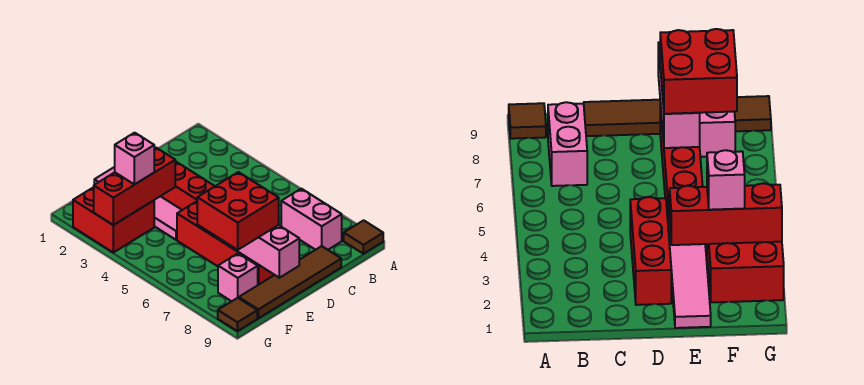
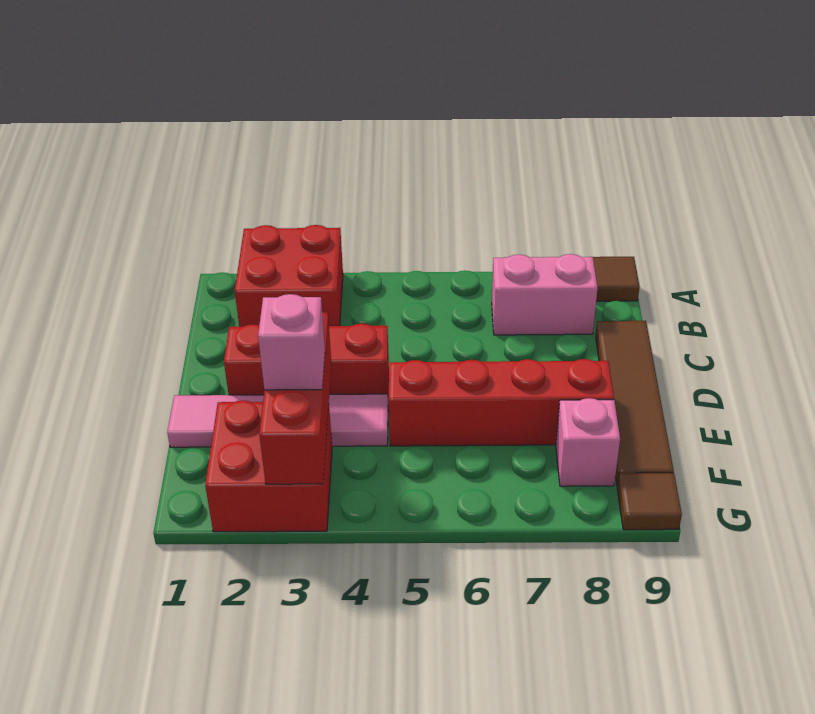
pink brick E7:E9 level 2 -> none
red brick E7:F8 level 3 -> red brick A2:B3 level 1

